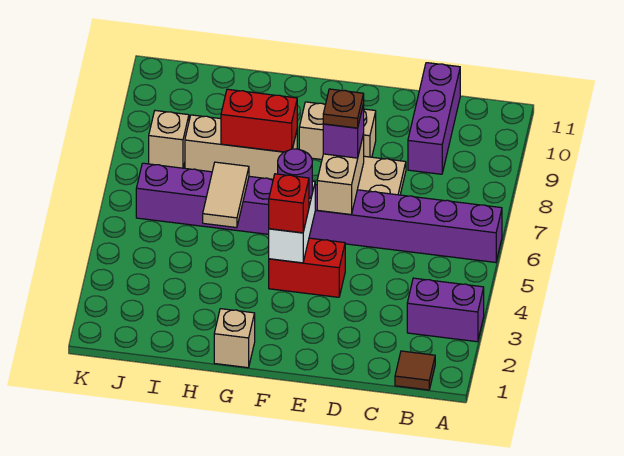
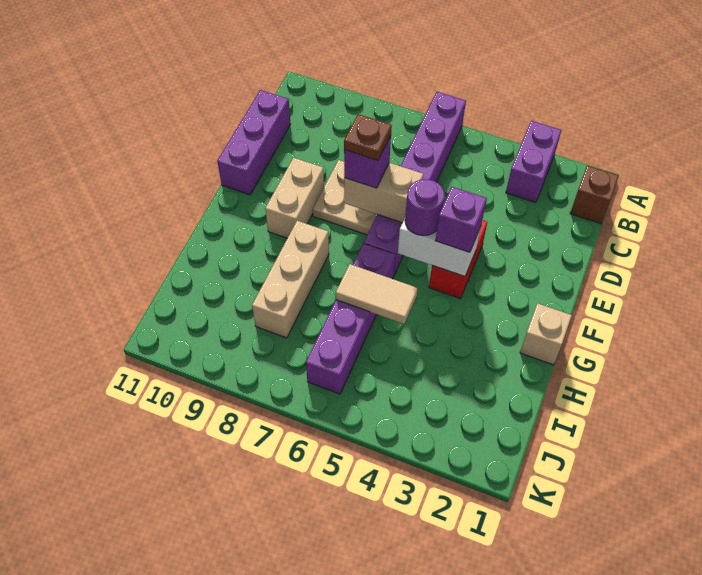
brown tile B1 level 1 -> brown brick B1 level 1
purple brick C9:C11 level 1 -> purple brick C11:E11 level 1
red brick F4 level 3 -> purple brick F4 level 3
red brick G8:H8 level 2 -> none
tan brick J8 level 1 -> none

